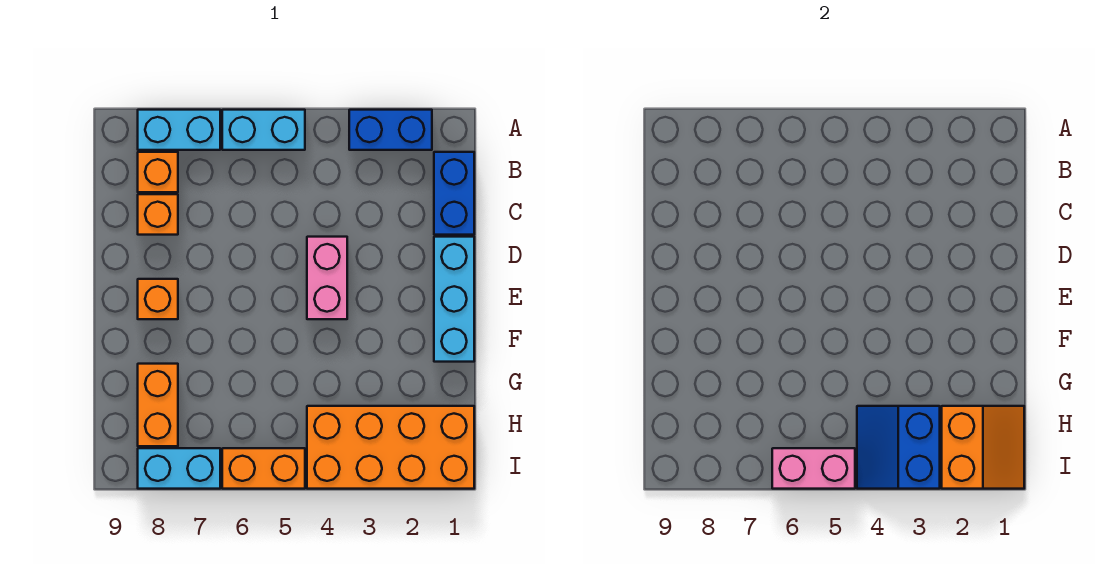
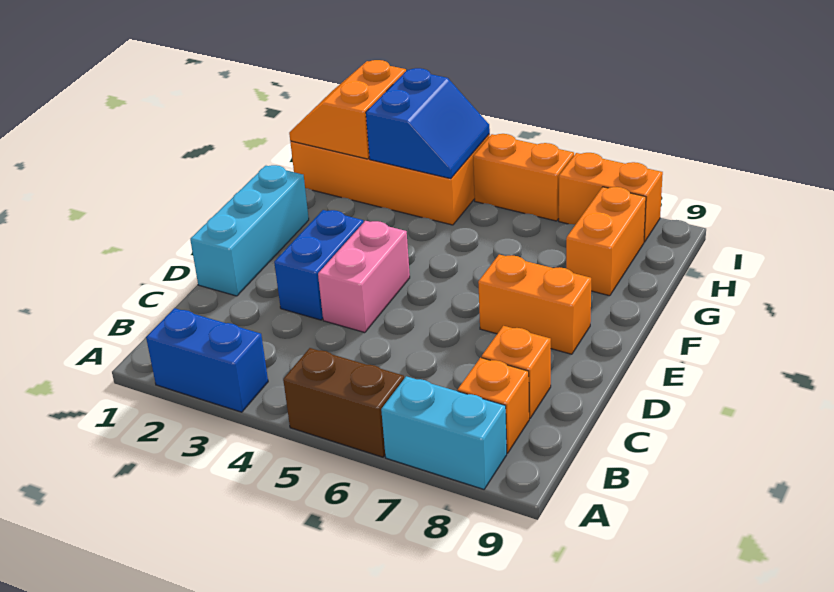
cyan brick A5:A6 level 1 -> brown brick A5:A6 level 1
blue brick B1:C1 level 1 -> blue brick D3:E3 level 1
orange brick E8 level 1 -> orange brick E7:E8 level 1
pink brick I5:I6 level 2 -> none
cyan brick I7:I8 level 1 -> orange brick I7:I8 level 1

